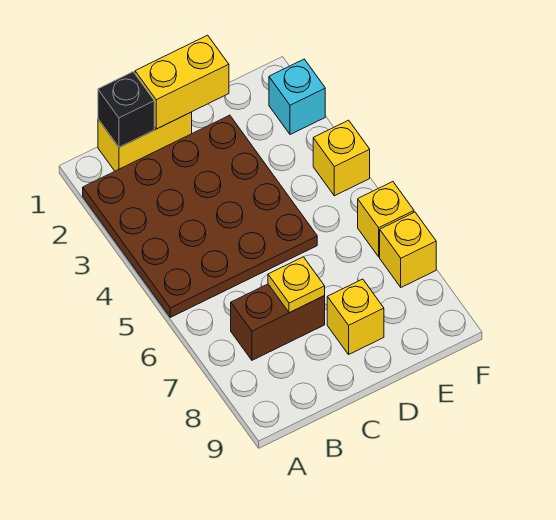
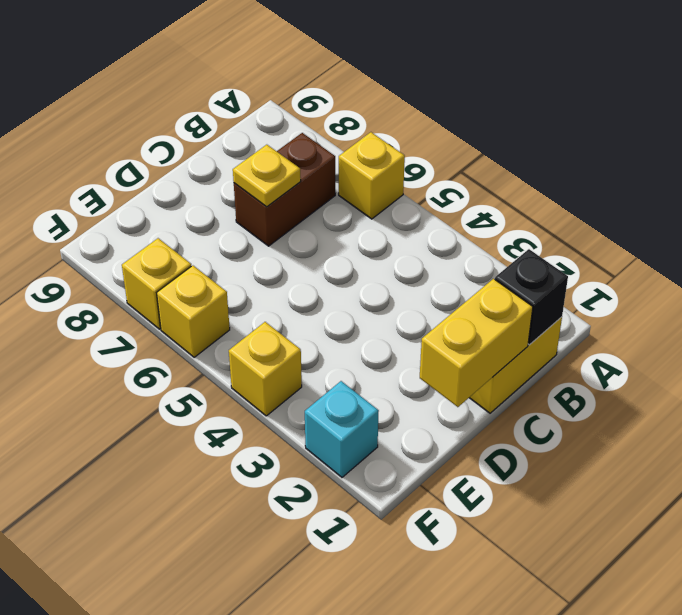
brown plate A2:D5 level 1 -> none
yellow brick D8 level 1 -> yellow brick A6 level 1

